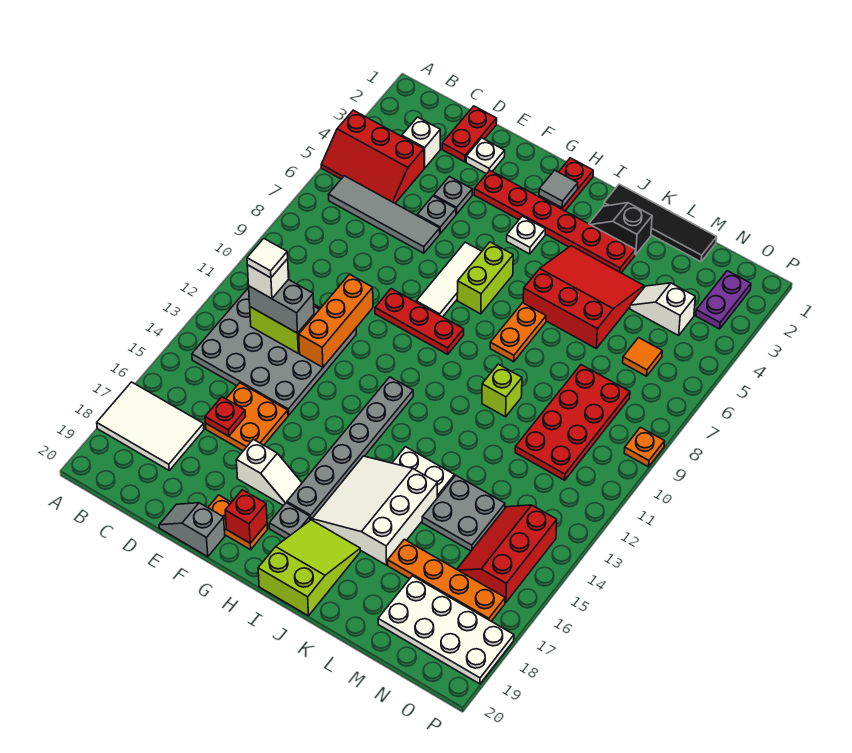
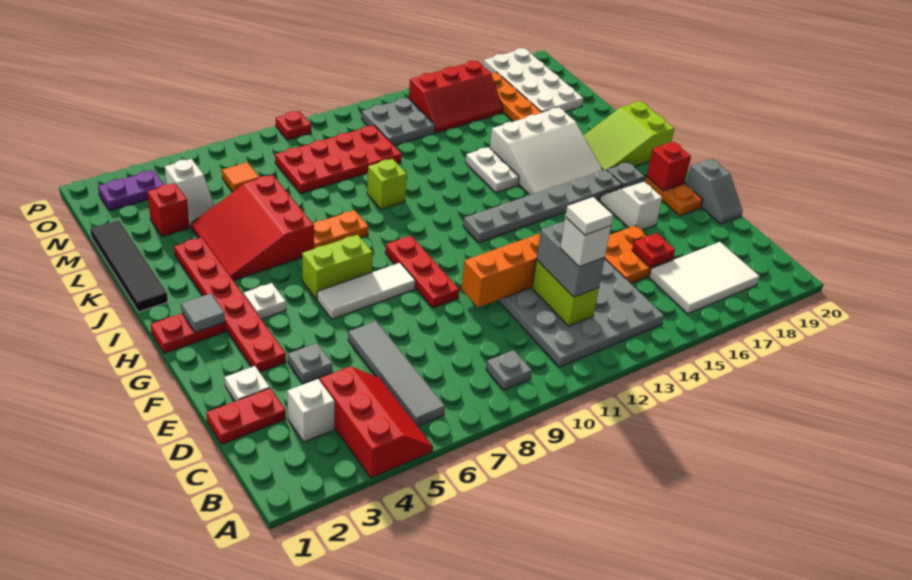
white tile A17:C18 level 1 -> white tile B16:C18 level 1
grey plate E5 level 1 -> grey plate B9 level 1
black slope J2:K2 level 1 top K -> none
grey plate L14:M15 level 1 -> grey plate N12:O13 level 1
none -> red brick M3 level 1
orange plate P9 level 1 -> red plate P9 level 1

